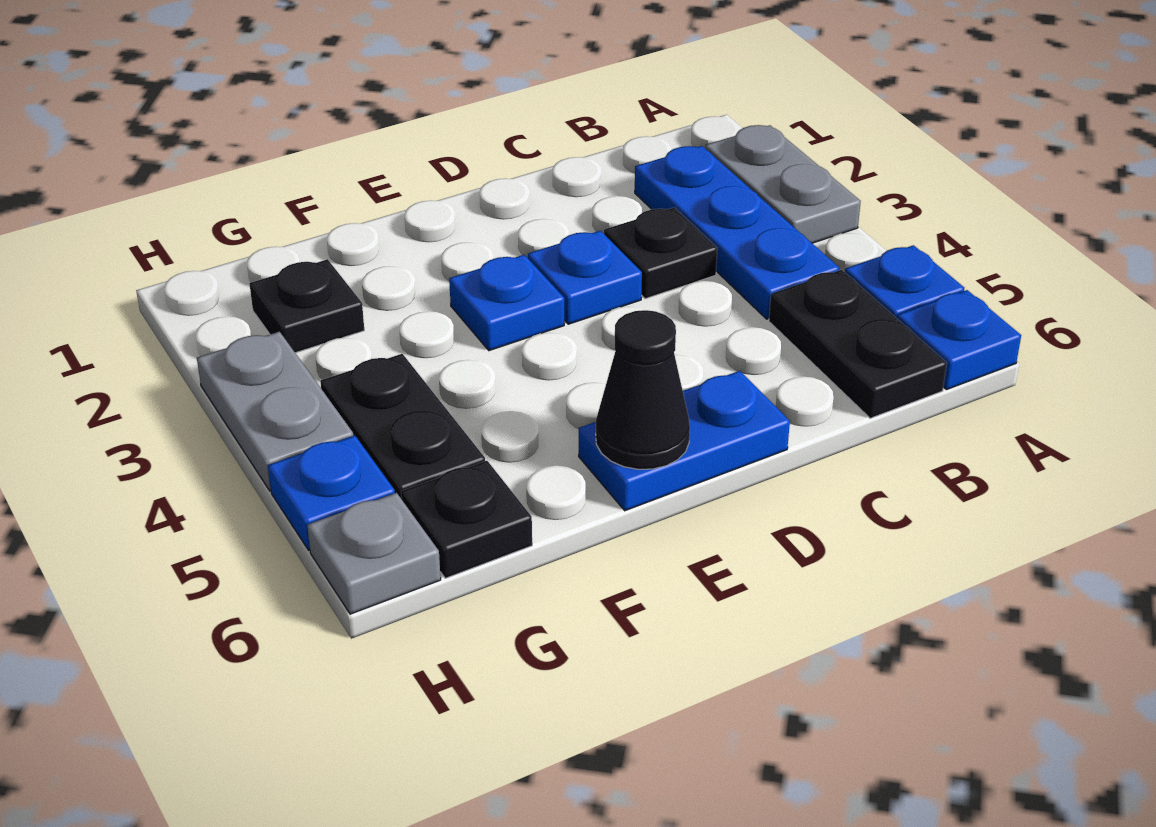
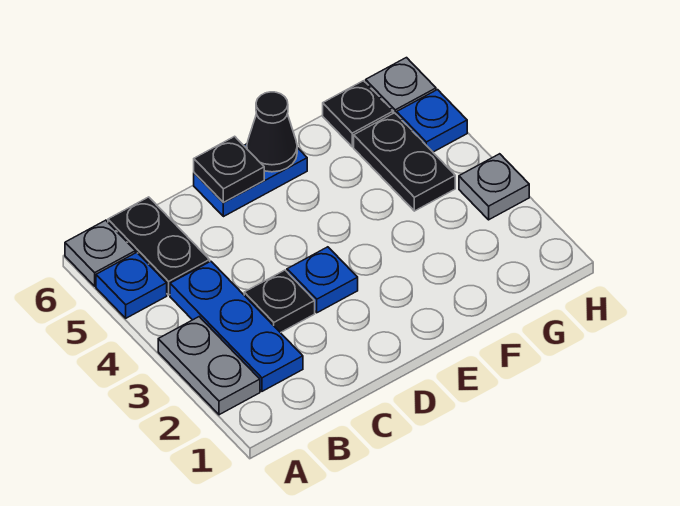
blue plate A6 level 1 -> grey plate A6 level 1
blue plate E3 level 1 -> none
black plate G2 level 1 -> black plate D6 level 2
grey plate H3:H4 level 1 -> grey plate H3 level 1

